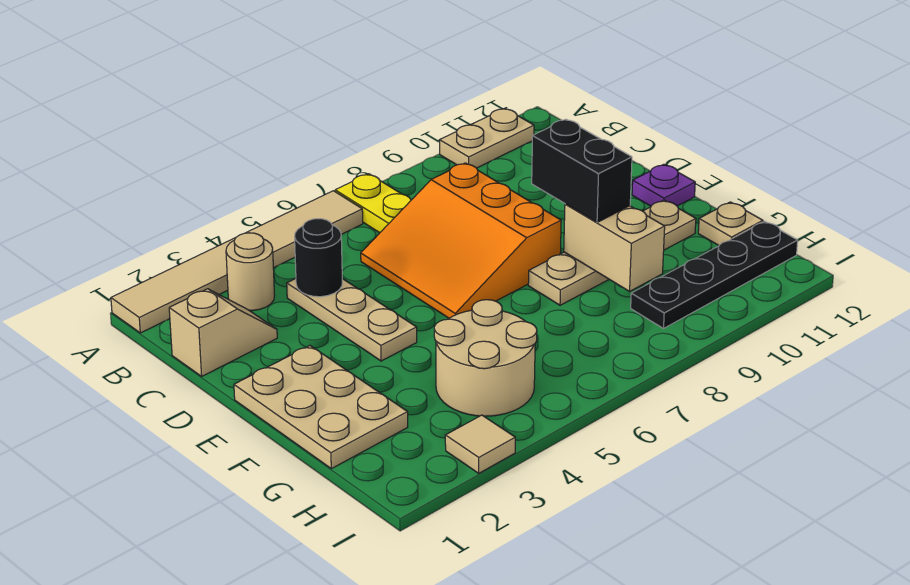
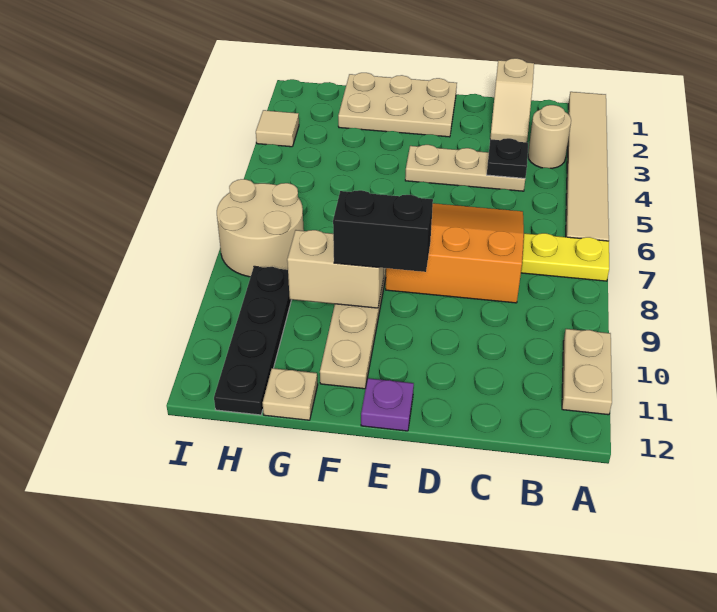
black round brick C4 level 2 -> black plate C4 level 2
tan round brick G4:H5 level 1 -> tan round brick H7:I8 level 1

